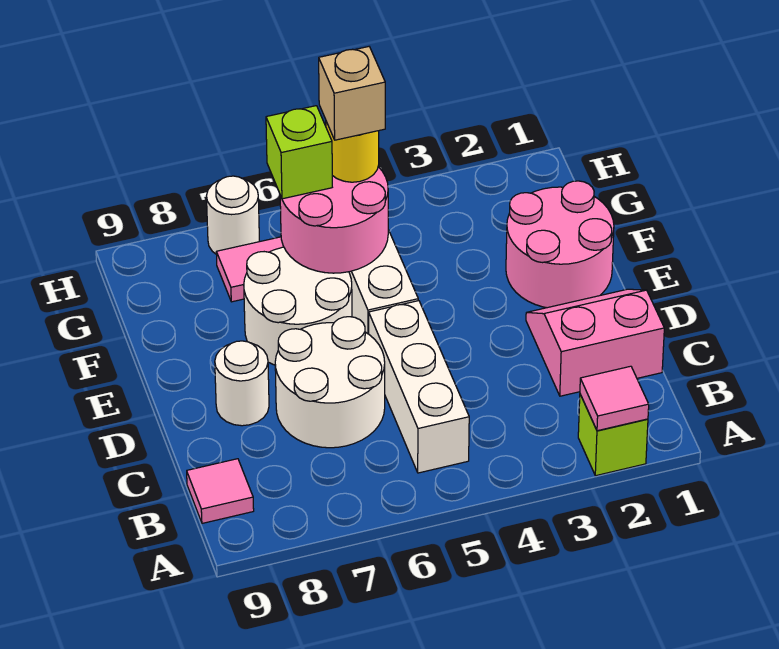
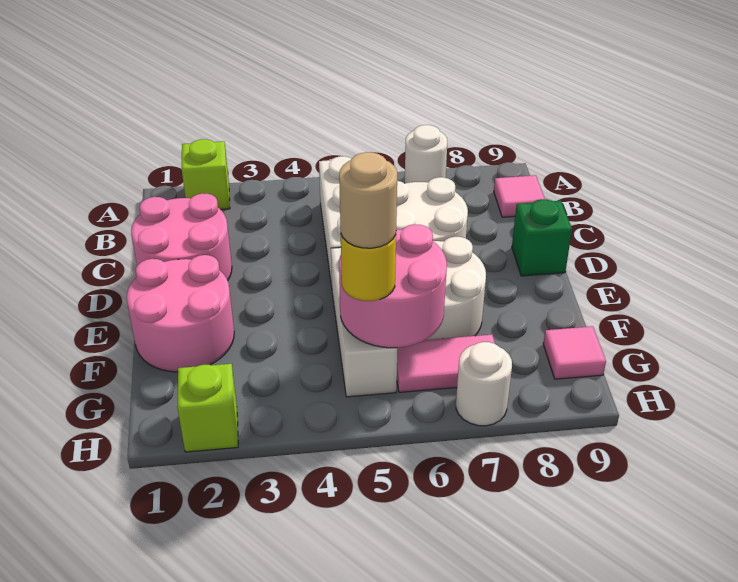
pink tile A2 level 2 -> pink tile G9 level 1
pink slope C1:D2 level 1 top C -> pink round brick C1:D2 level 1
white round brick D8 level 1 -> white round brick A7 level 1
none -> green brick D9 level 1
tan brick G5 level 4 -> tan round brick G5 level 4
lime brick G6 level 3 -> lime brick H2 level 1

